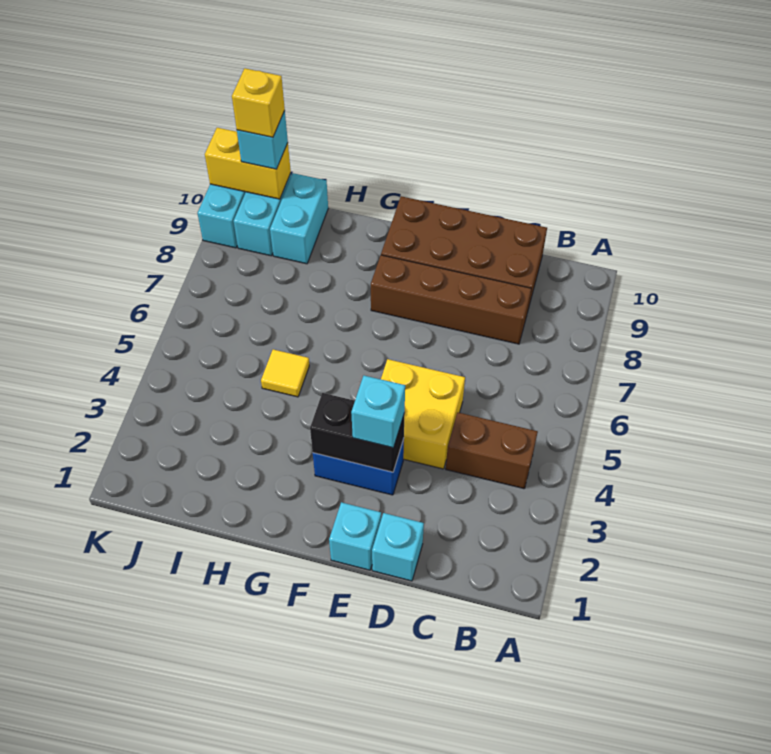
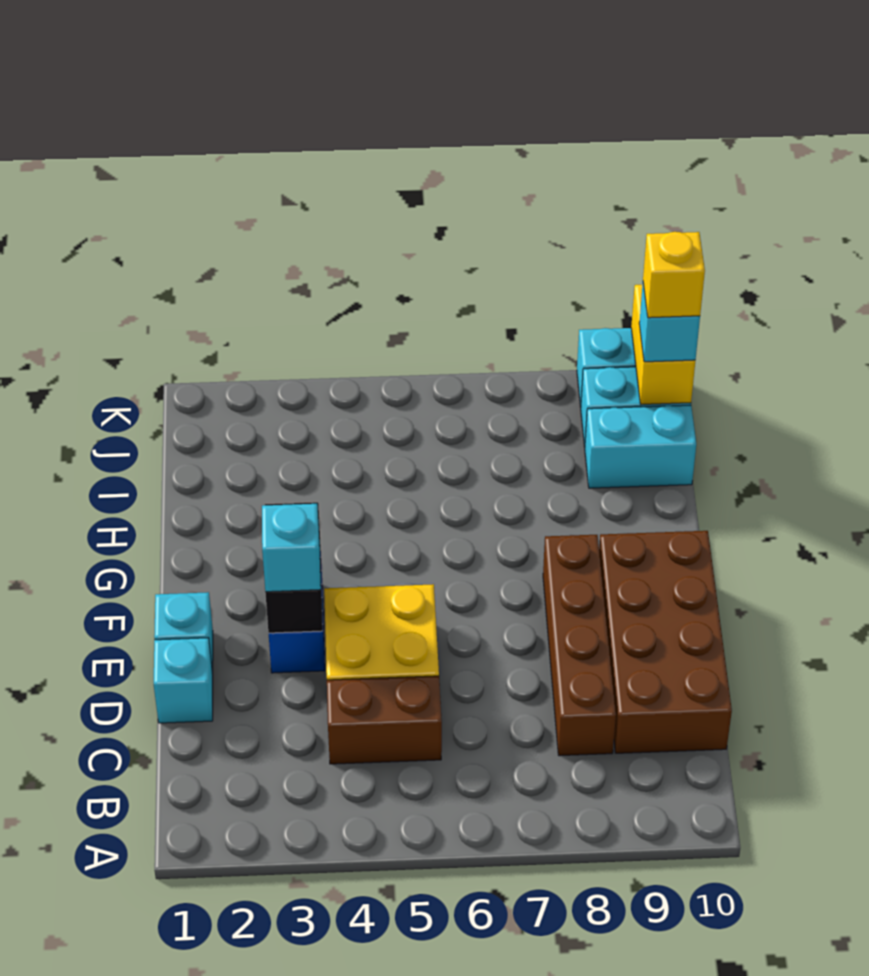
brown brick B4:C4 level 1 -> brown brick C4:C5 level 1
yellow tile H5 level 1 -> none

